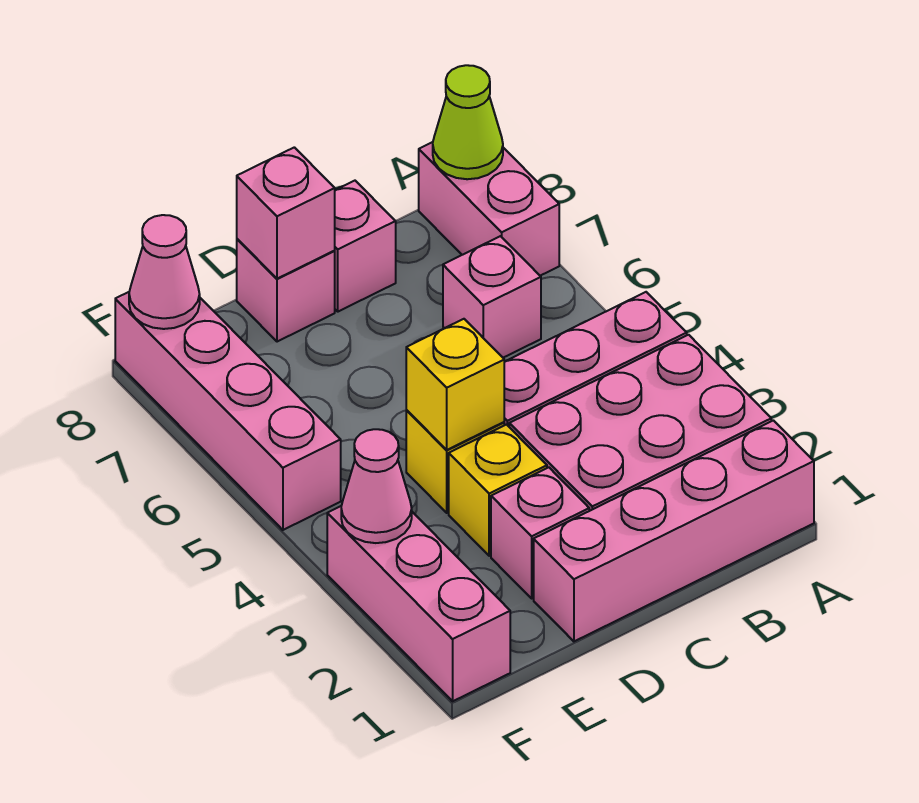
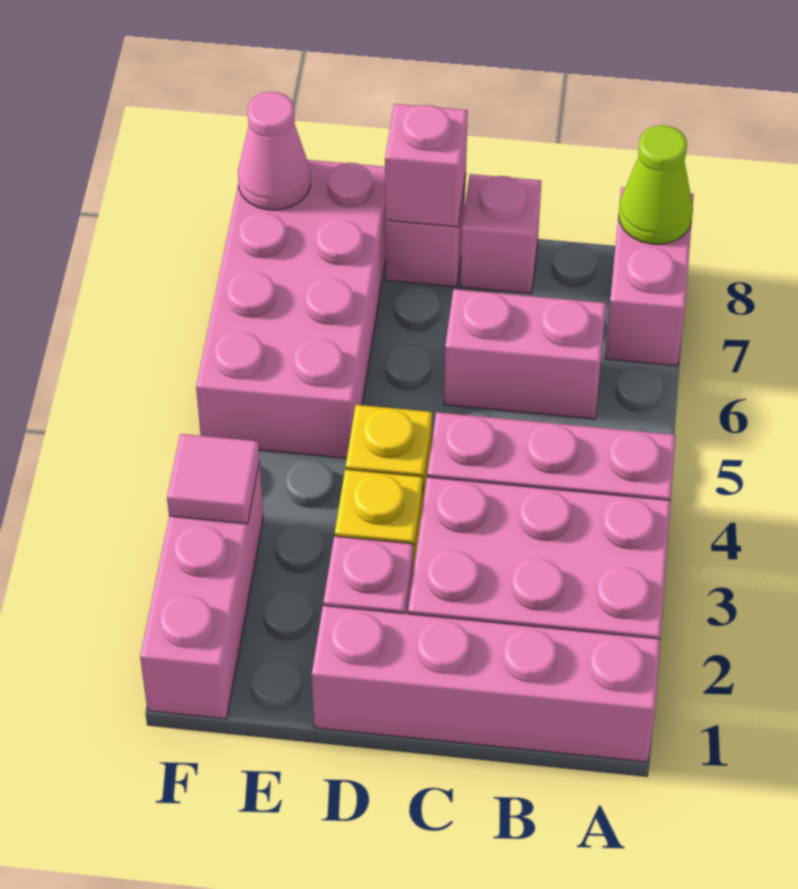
pink brick B6 level 1 -> pink brick B6:C6 level 1
yellow brick D4 level 2 -> none
pink cone F3 level 2 -> pink tile F3 level 2
pink brick F5:F8 level 1 -> pink brick E5:F8 level 1

